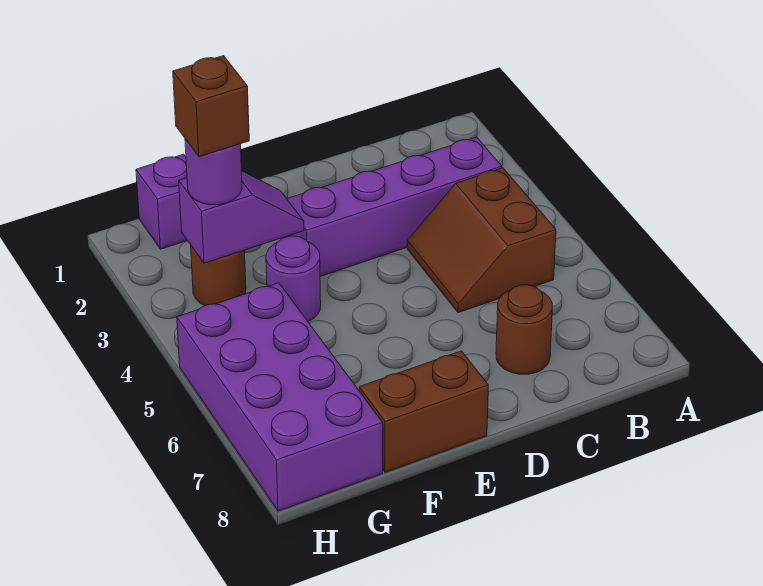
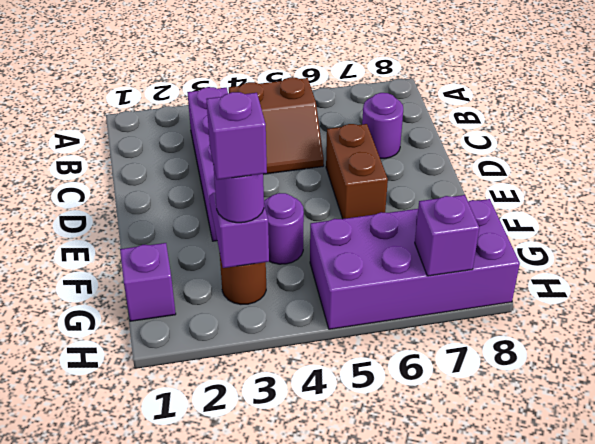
brown round brick C7 level 1 -> purple round brick C7 level 1
brown brick E8:F8 level 1 -> brown brick D6:E6 level 1
brown brick G3 level 4 -> purple brick G3 level 4
none -> purple brick H7 level 2

